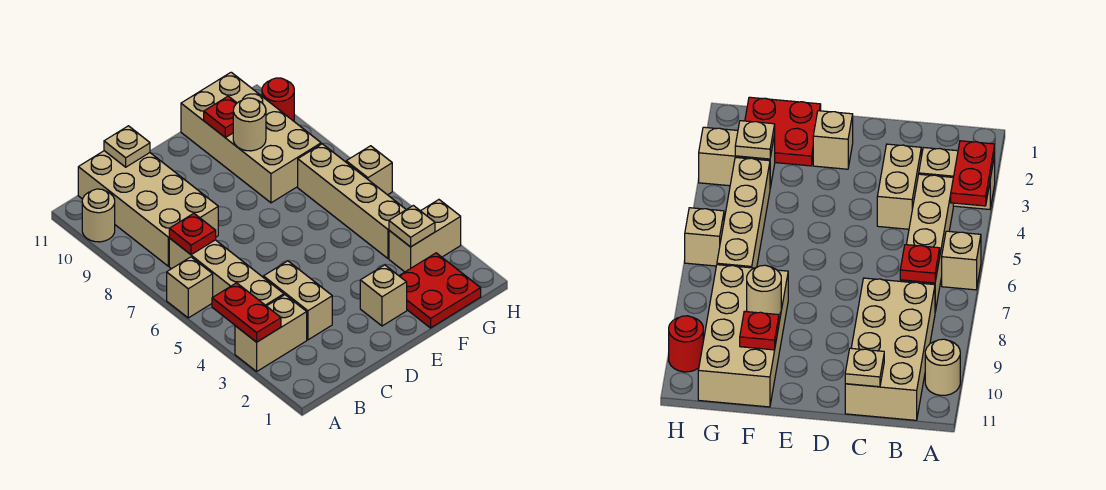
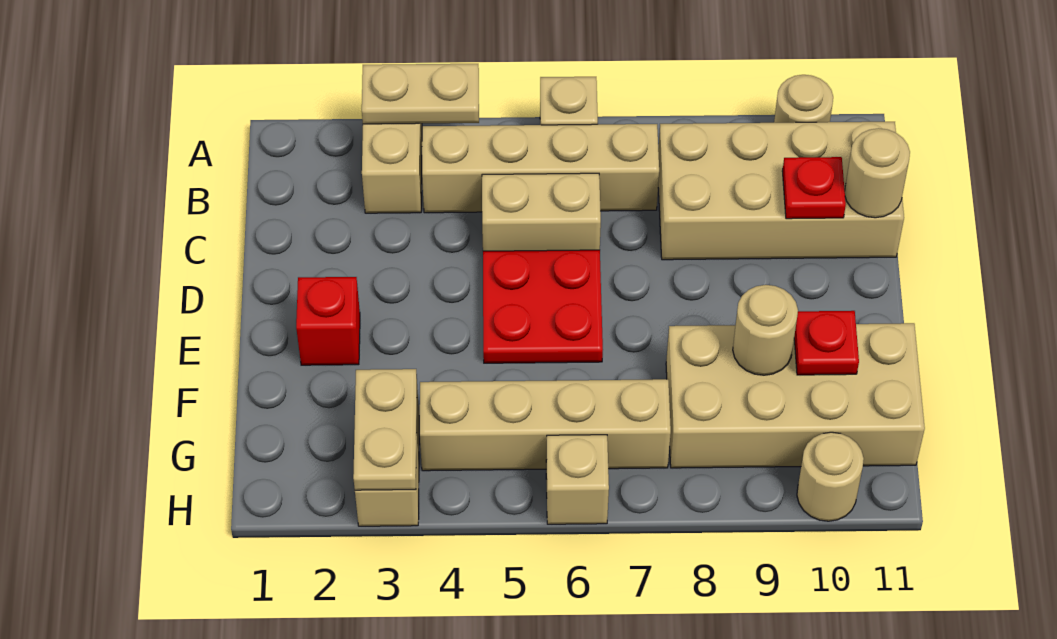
red plate A3:A4 level 2 -> tan plate A3:A4 level 2
red plate B7 level 2 -> red plate C10 level 2
tan brick C3:C4 level 1 -> tan brick C5:C6 level 1
tan plate C11 level 2 -> tan round brick C11 level 2
tan brick E2 level 1 -> red brick E2 level 1
red plate F1:G2 level 1 -> red plate D5:E6 level 1
tan plate G3 level 2 -> tan plate G3:H3 level 2
red round brick H10 level 1 -> tan round brick H10 level 1

